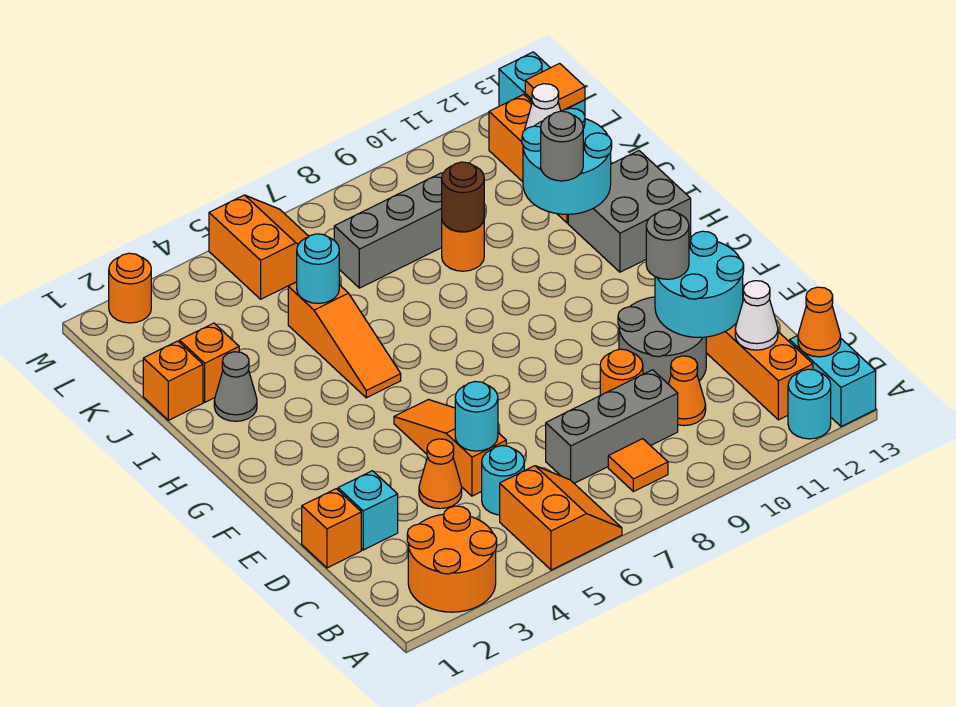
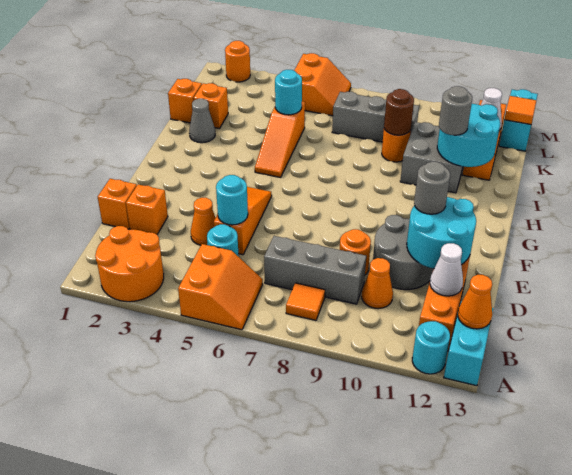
cyan brick D2 level 1 -> orange brick D2 level 1
grey brick H12:I13 level 1 -> grey brick I10:J11 level 1

